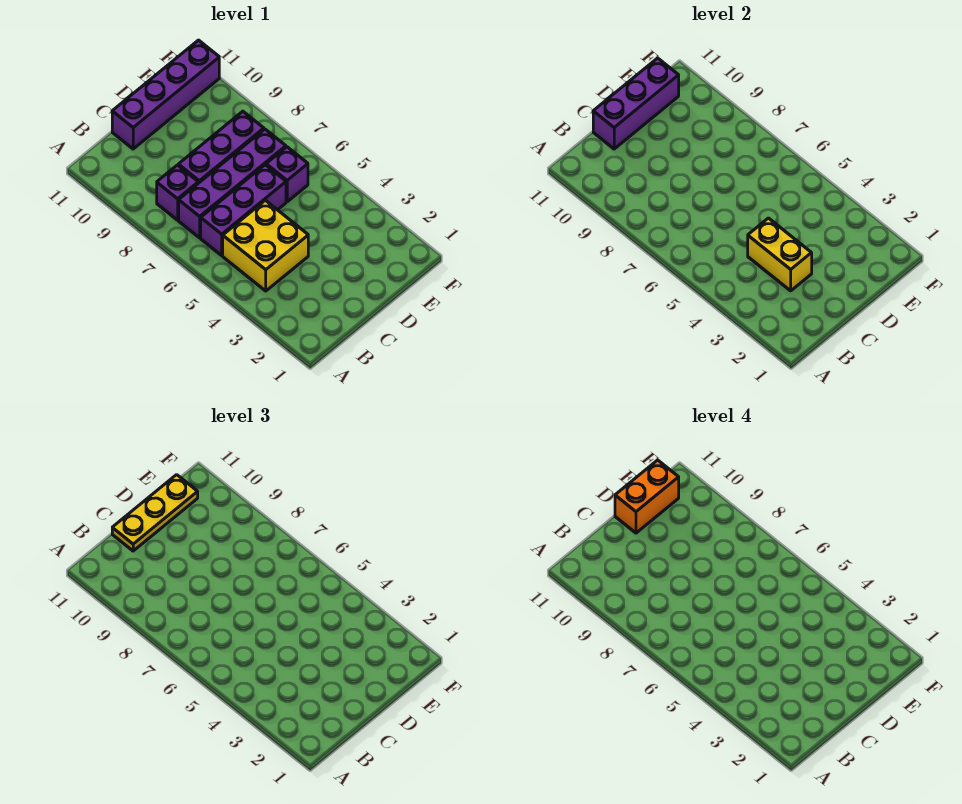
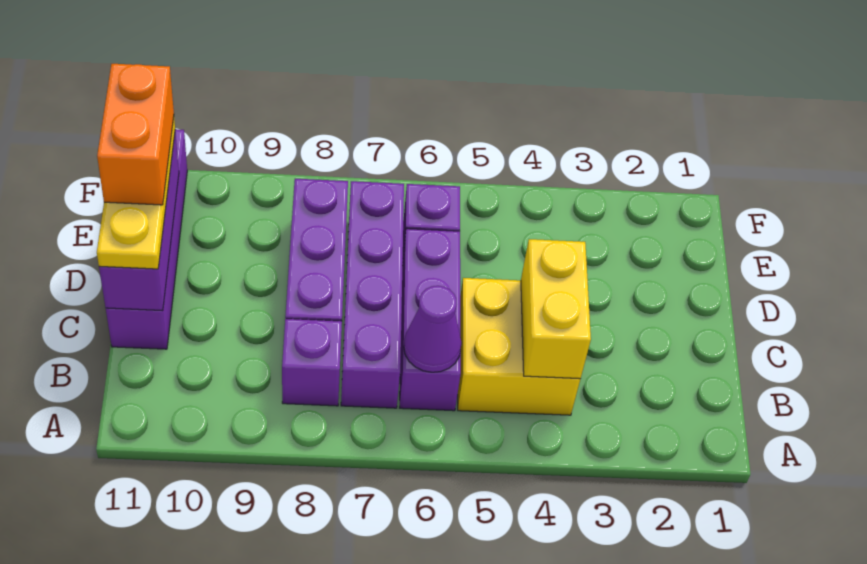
none -> purple cone B6 level 2
yellow brick C3:C4 level 2 -> yellow brick B4:C4 level 2

